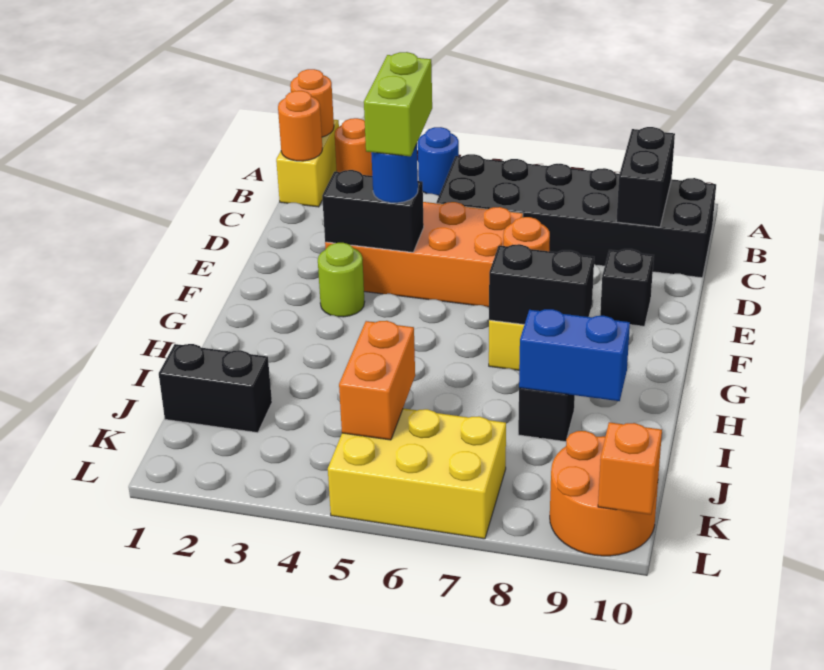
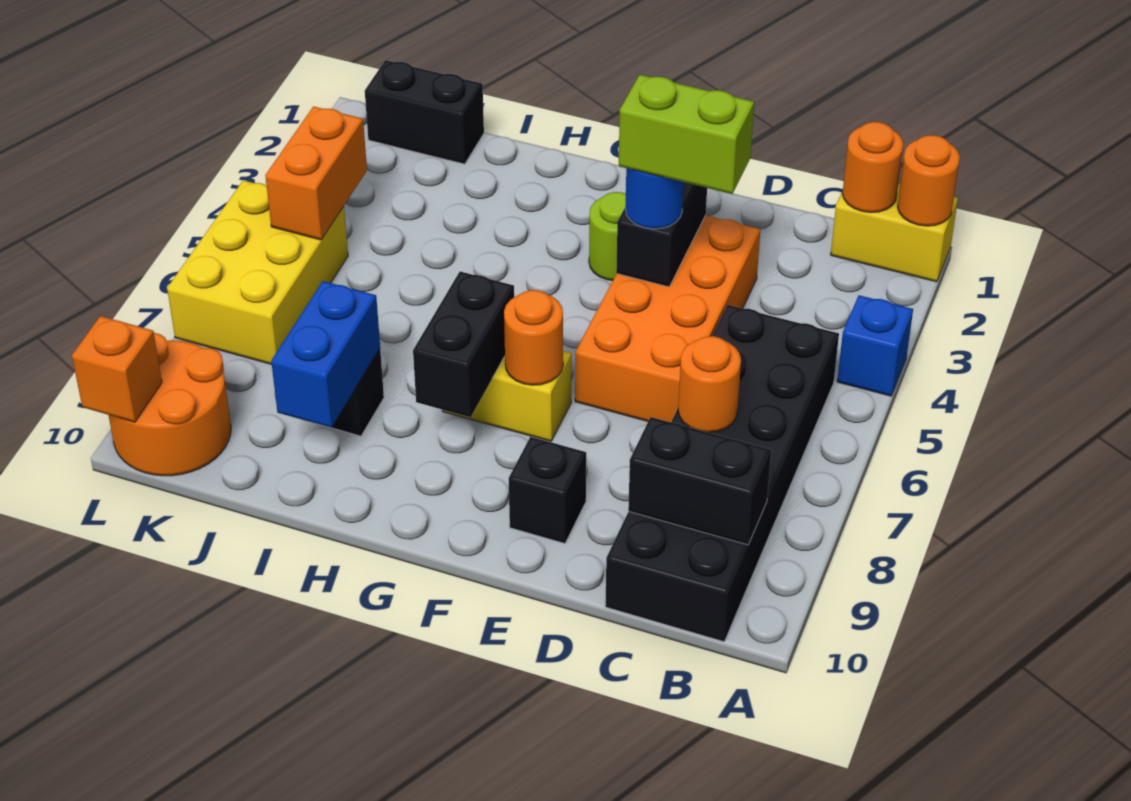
orange round brick A2 level 1 -> orange round brick C7 level 2
blue round brick A4 level 1 -> blue brick A4 level 1
black brick J1:J2 level 1 -> black brick J1:K1 level 1
orange brick J5:K5 level 2 -> orange brick K4:K5 level 2

